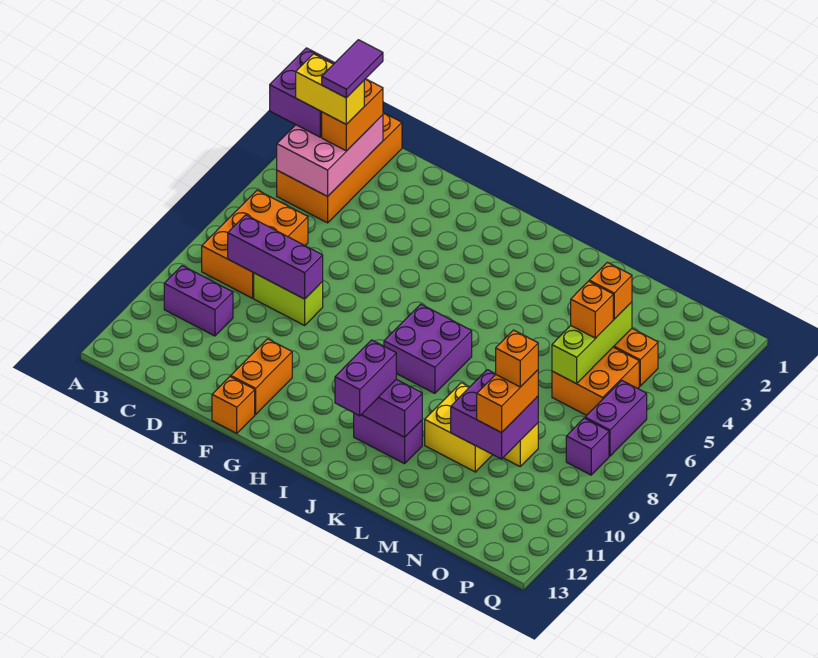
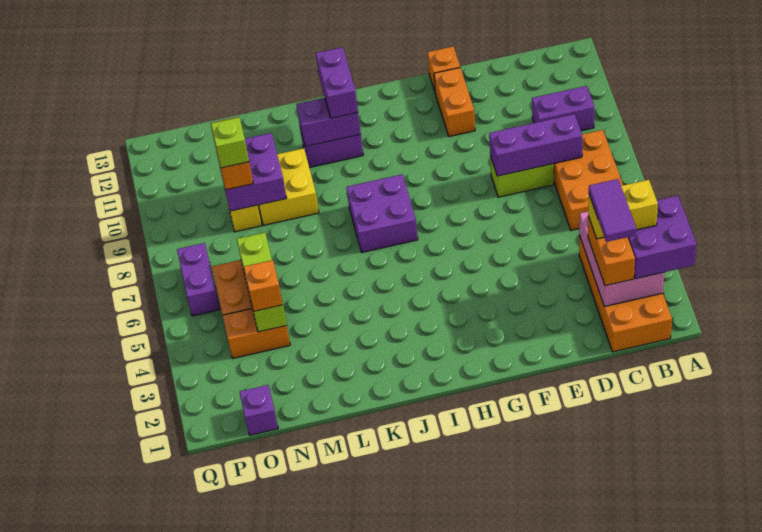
orange brick N5 level 3 -> none
orange brick N9 level 4 -> lime brick N9 level 4
purple brick P8 level 1 -> purple brick O1 level 1

